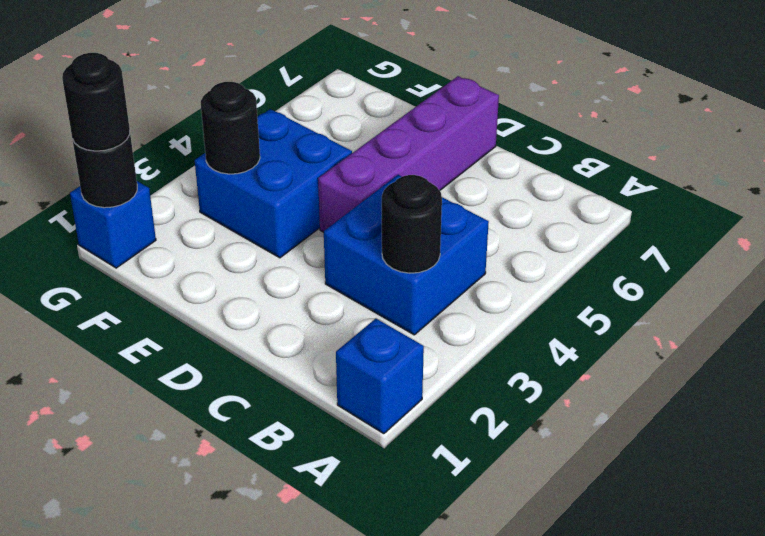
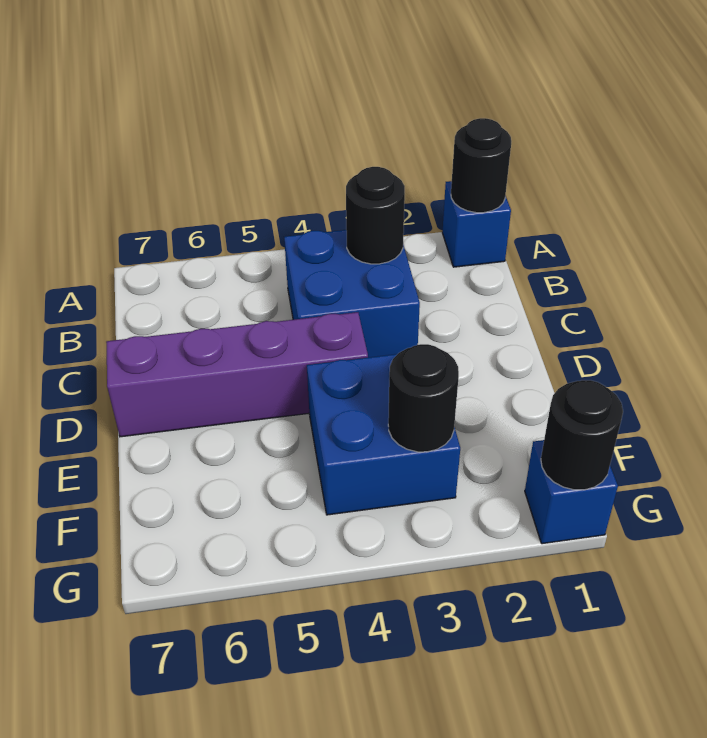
black round brick G1 level 3 -> black round brick A1 level 2

